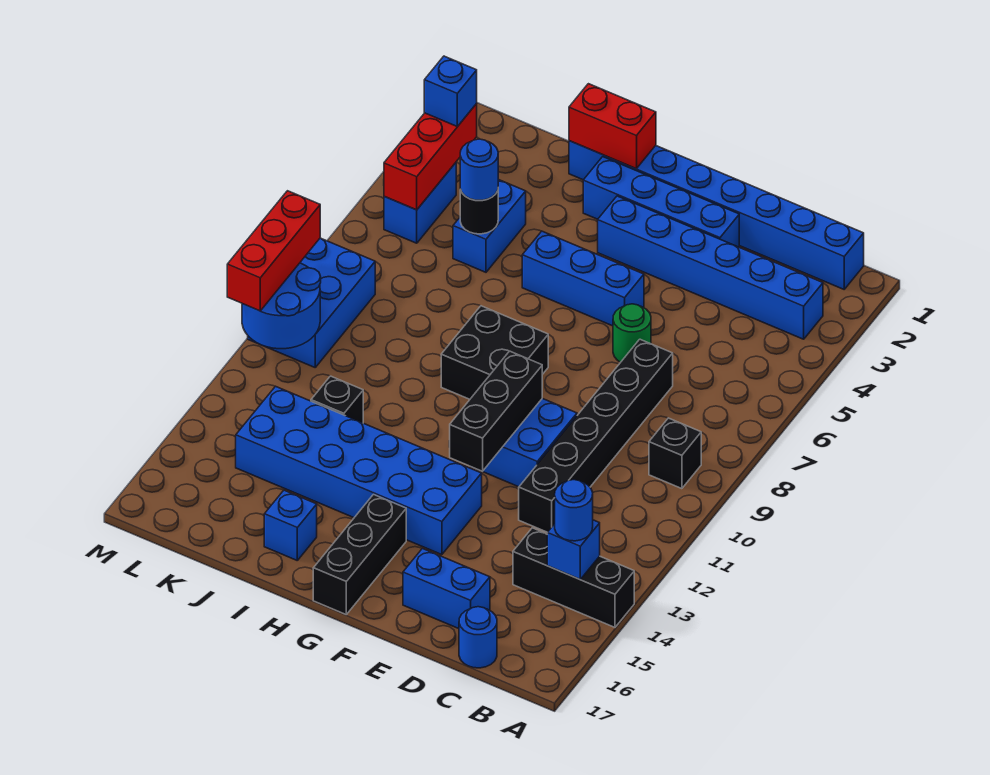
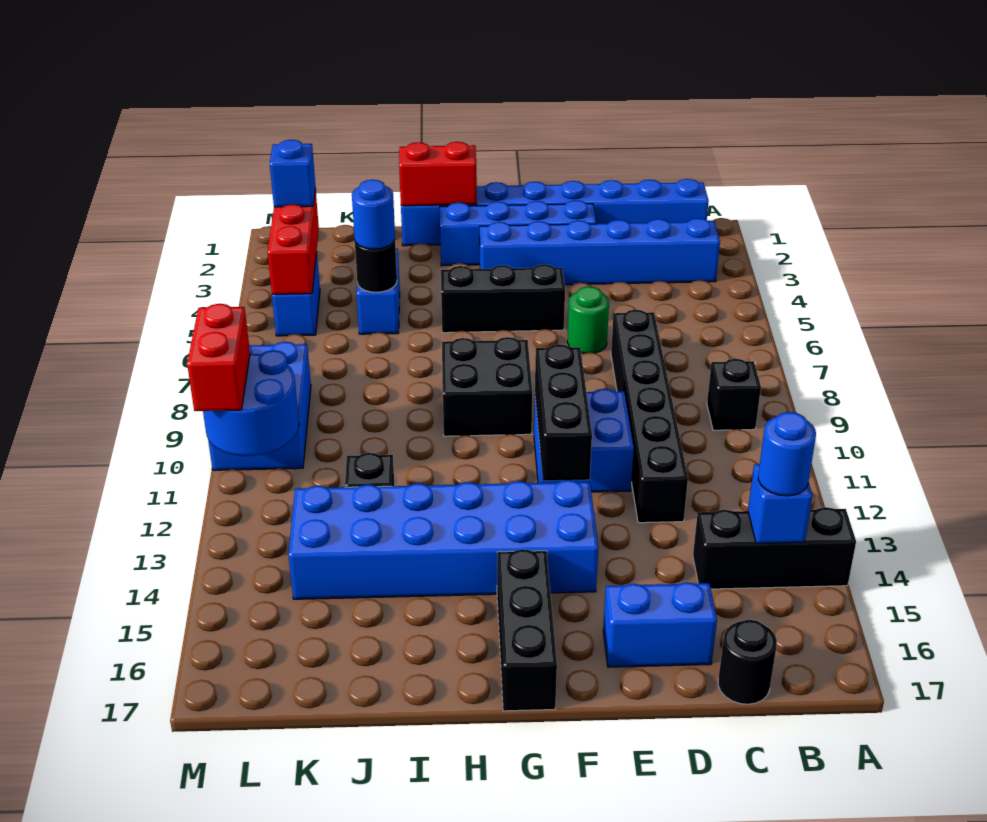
blue round brick C17 level 1 -> black round brick C17 level 1
blue brick F5:H5 level 1 -> black brick F5:H5 level 1
blue brick I16 level 1 -> none
red brick M9:M11 level 3 -> red brick M10:M11 level 3

